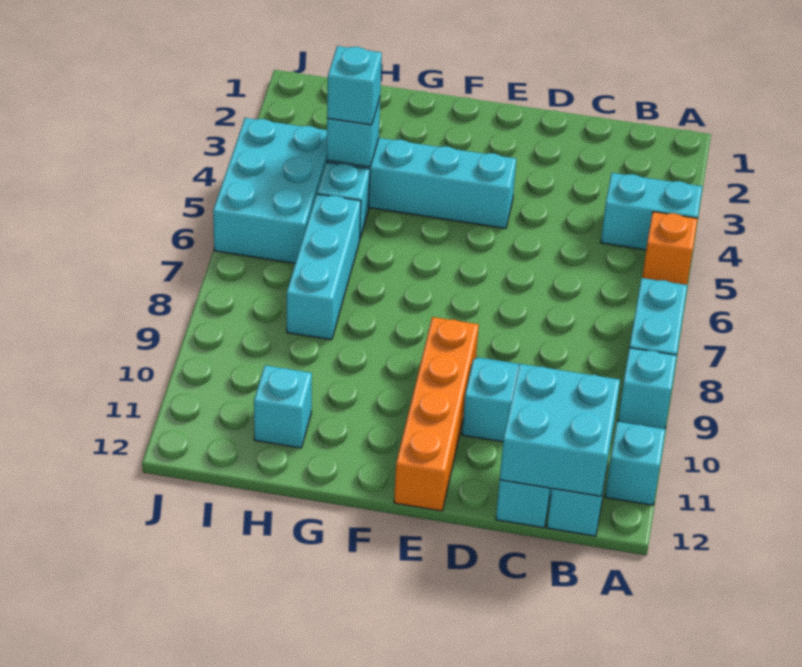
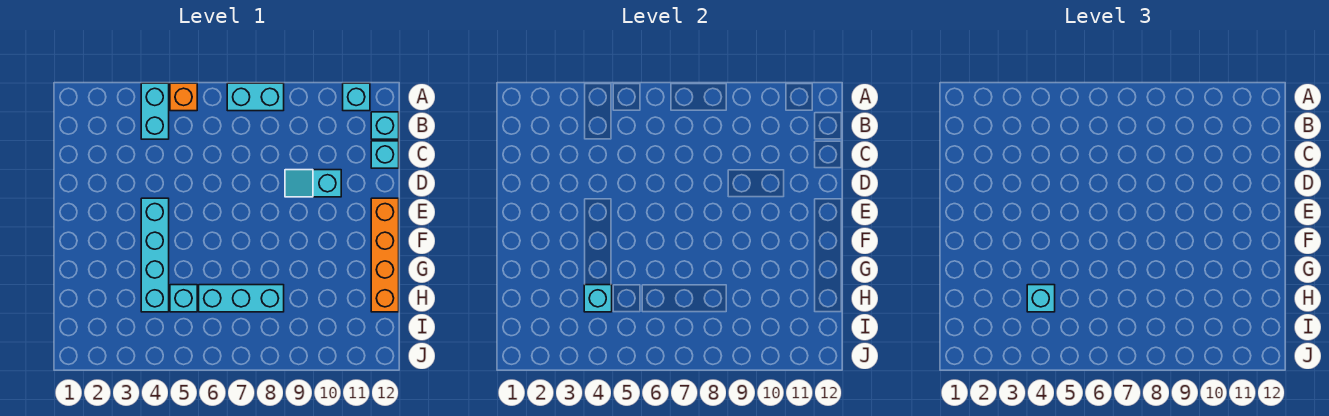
cyan brick A9 level 1 -> none
cyan brick B11:C12 level 2 -> none
orange brick E9:E12 level 1 -> orange brick E12:H12 level 1
cyan brick H11 level 1 -> none
cyan brick I4:J6 level 1 -> none

